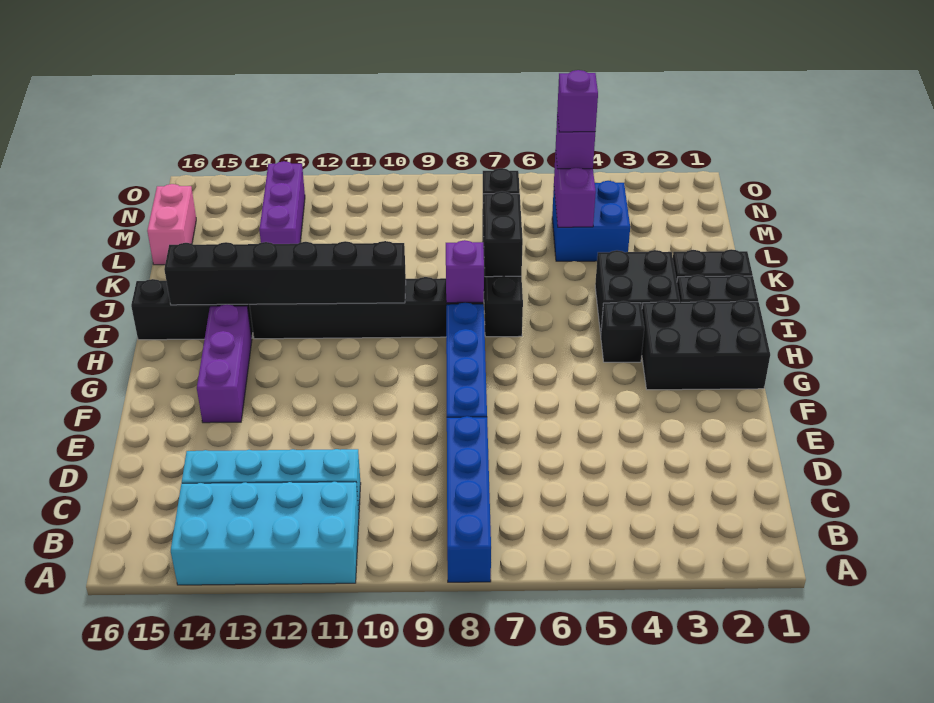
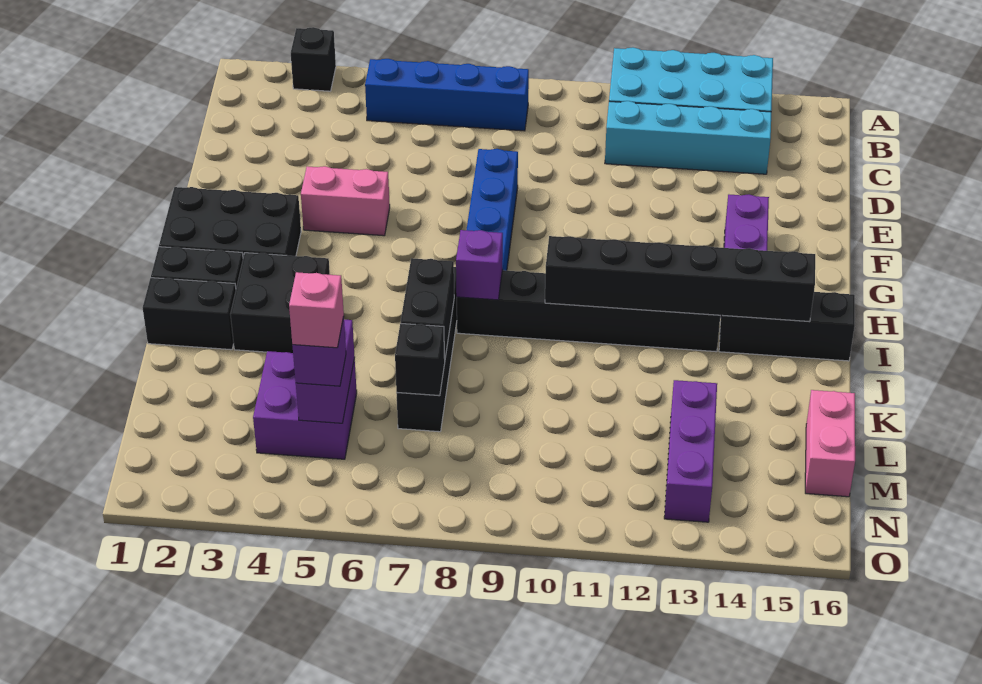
blue brick A8:D8 level 1 -> blue brick B5:B8 level 1
none -> pink brick F4:F5 level 1
black brick H4 level 1 -> black brick A3 level 1
blue brick L4:M5 level 1 -> purple brick L4:M5 level 1
purple brick M5 level 4 -> pink brick M5 level 4

